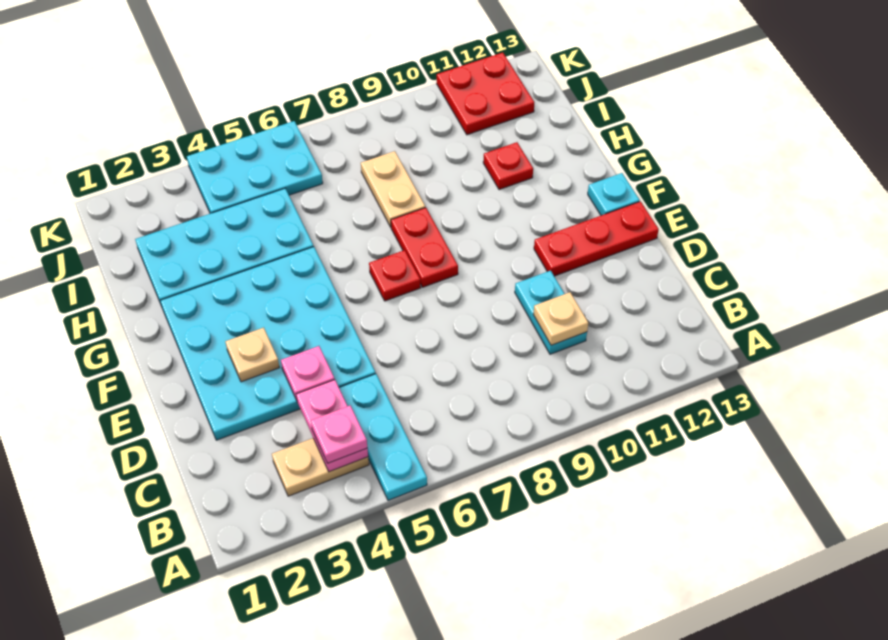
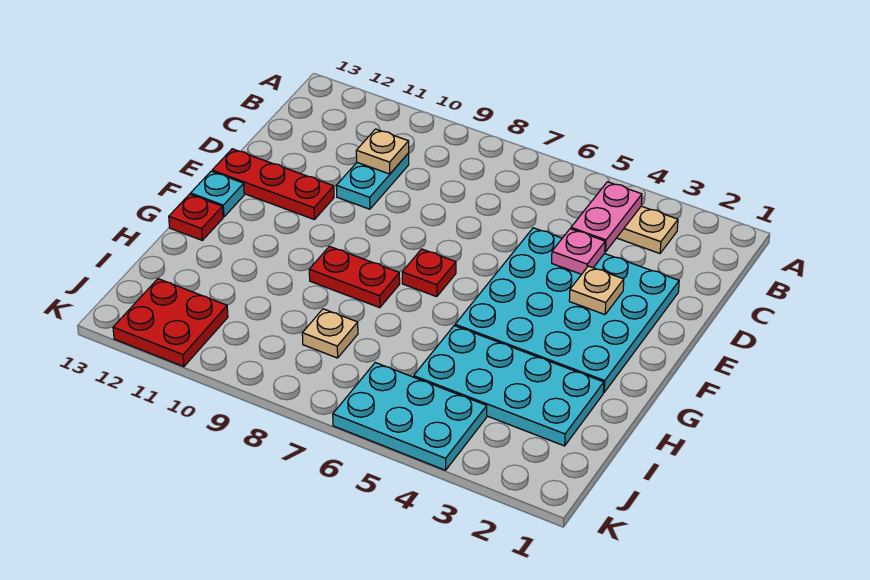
cyan plate A5:C5 level 1 -> none
pink plate B4 level 3 -> none
red plate F8:G8 level 1 -> red plate G8:G9 level 1
tan plate H8:I8 level 1 -> tan plate I8 level 1
red plate H11 level 1 -> red plate G13 level 1

